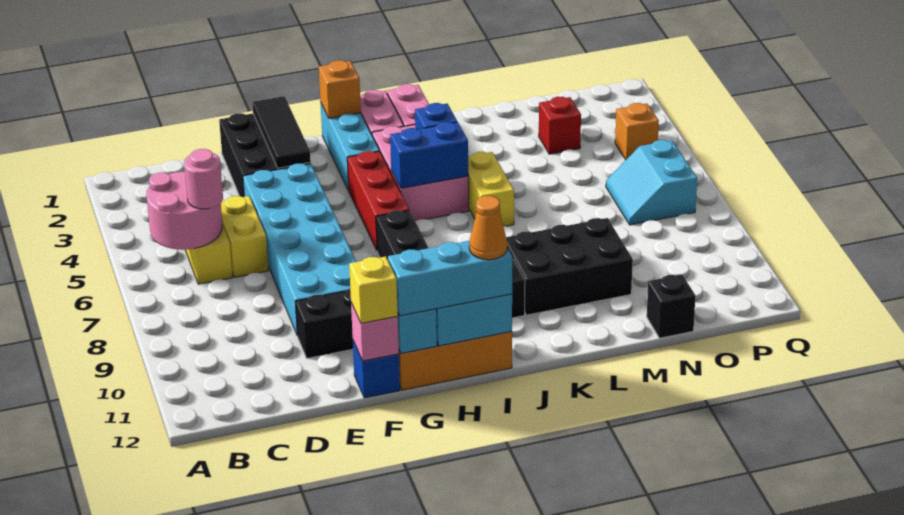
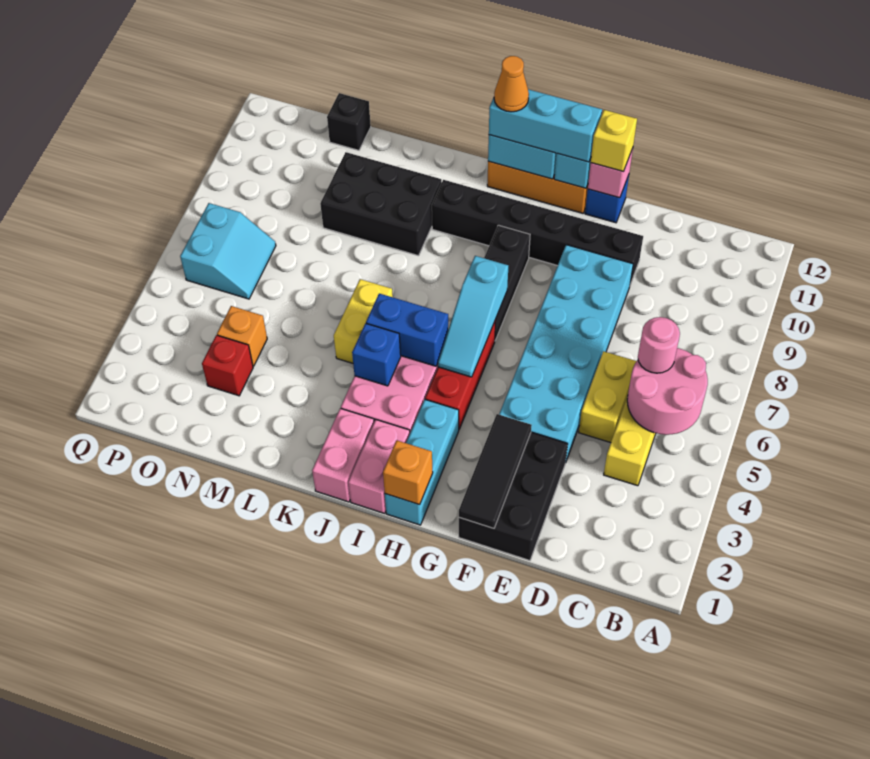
none -> cyan slope H5:H7 level 2 top 7
orange brick P4 level 1 -> orange brick N4 level 1

